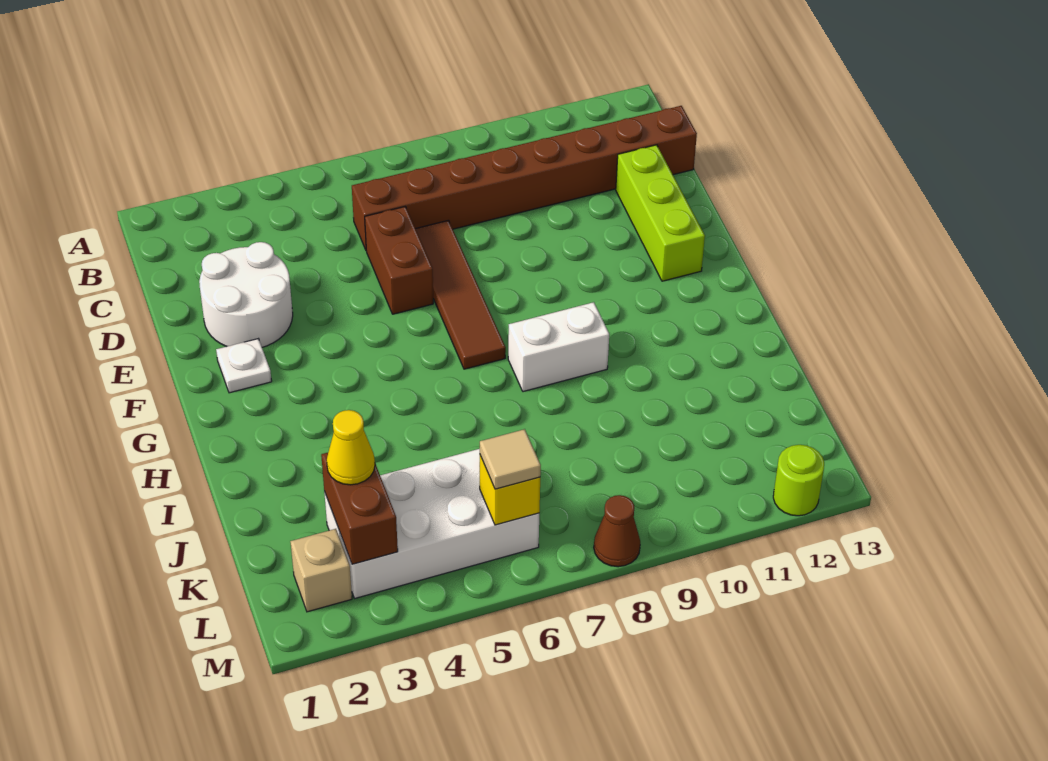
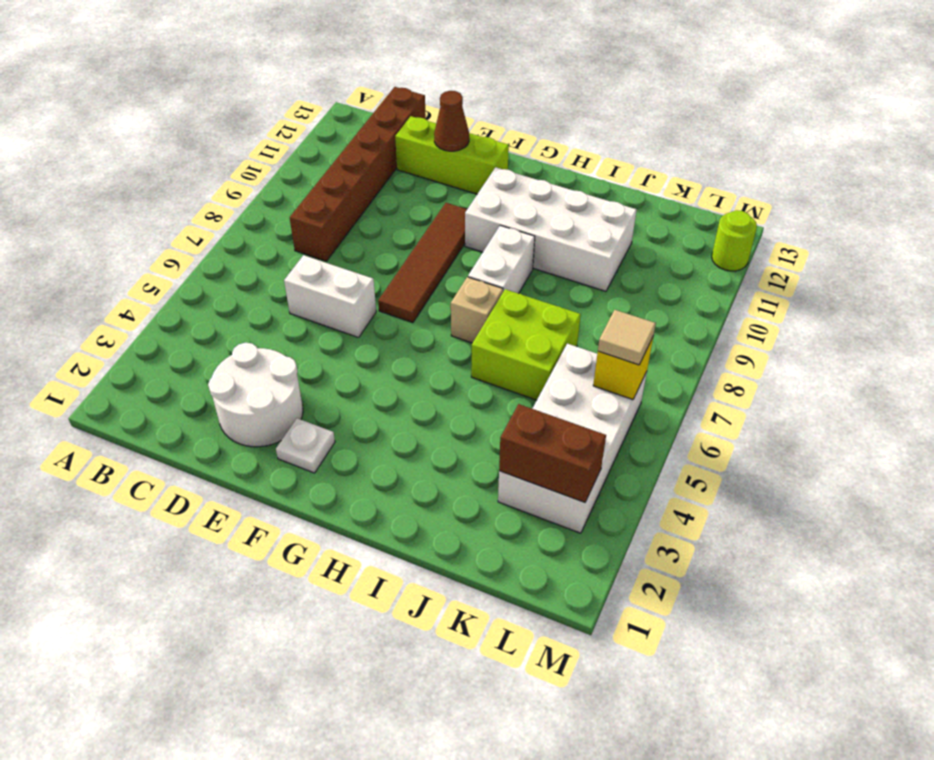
brown brick C6:C13 level 1 -> brown brick C8:C13 level 1
brown brick D6:E6 level 1 -> white brick D6:E6 level 1
brown tile D7:G7 level 1 -> brown tile F7:F10 level 1
none -> white brick G10:J11 level 1
none -> lime brick I6:J7 level 1
yellow cone K3 level 3 -> none
tan brick L2 level 1 -> tan brick H7 level 1
brown cone M8 level 1 -> brown cone E12 level 2

